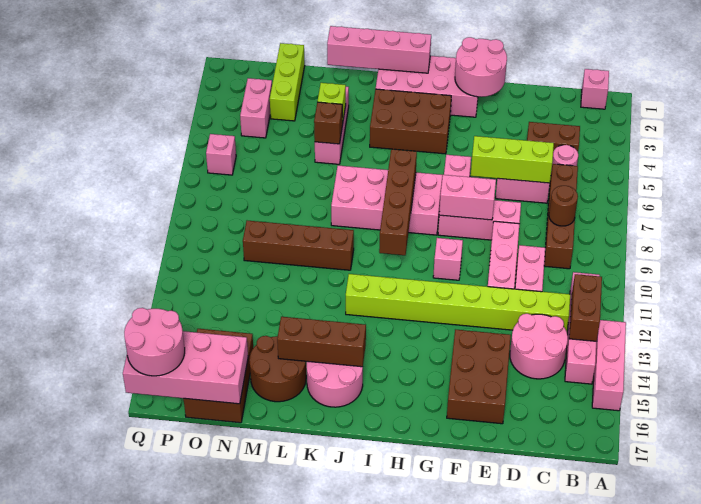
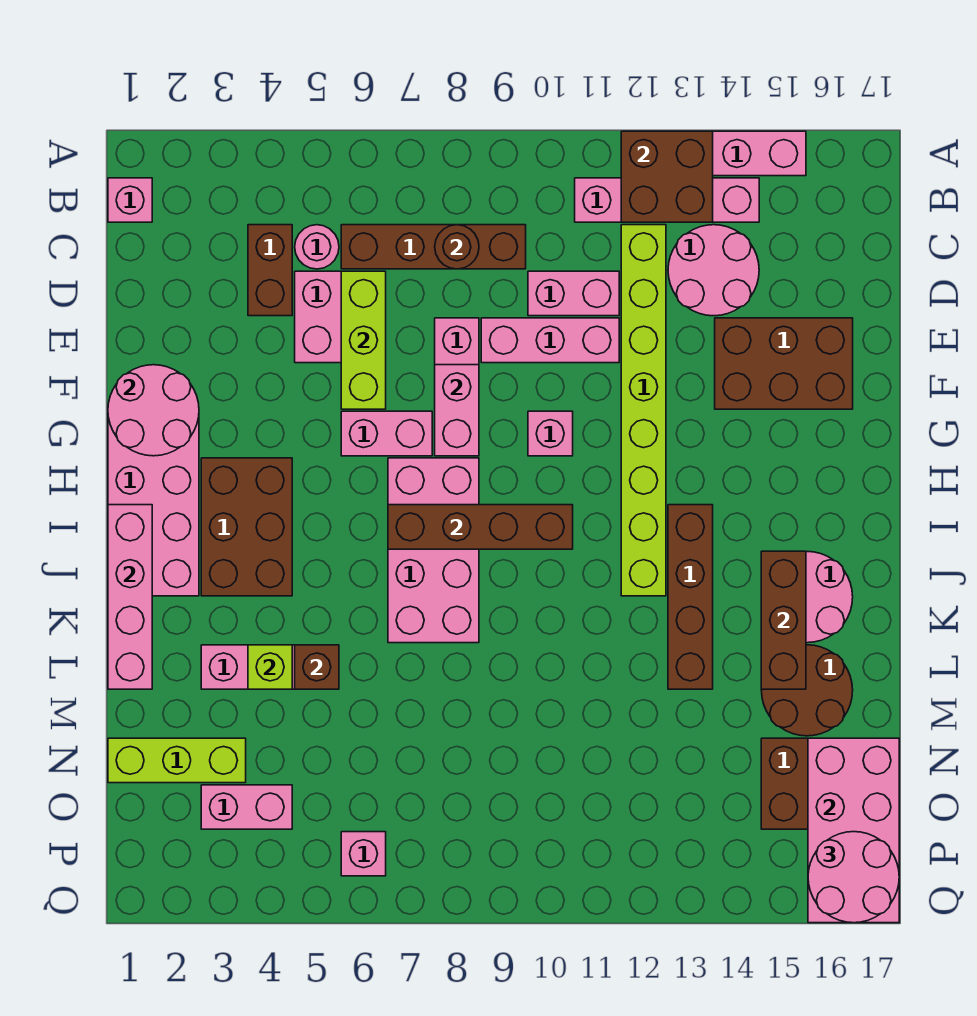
brown brick B12:B13 level 2 -> brown brick A12:B13 level 2
brown brick K10:N10 level 1 -> brown brick I13:L13 level 1

